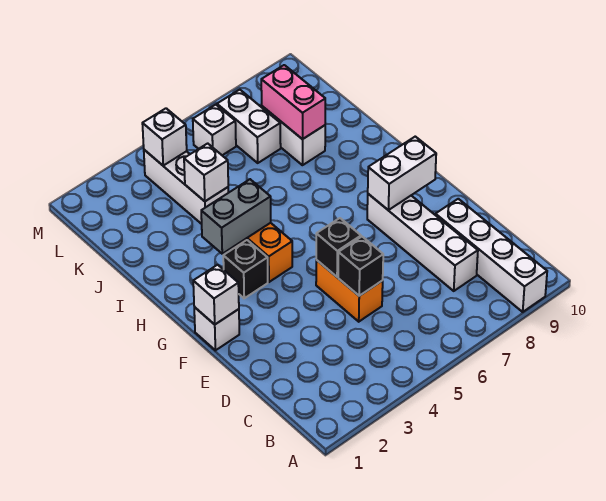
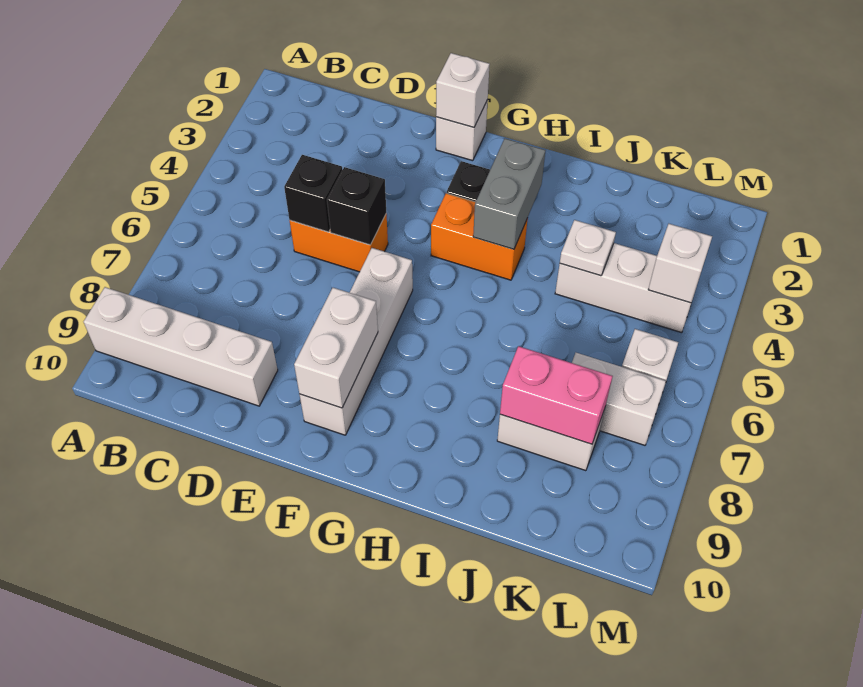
white brick C8:F8 level 1 -> white brick F6:F9 level 1
white brick J4 level 2 -> white plate J4 level 2

